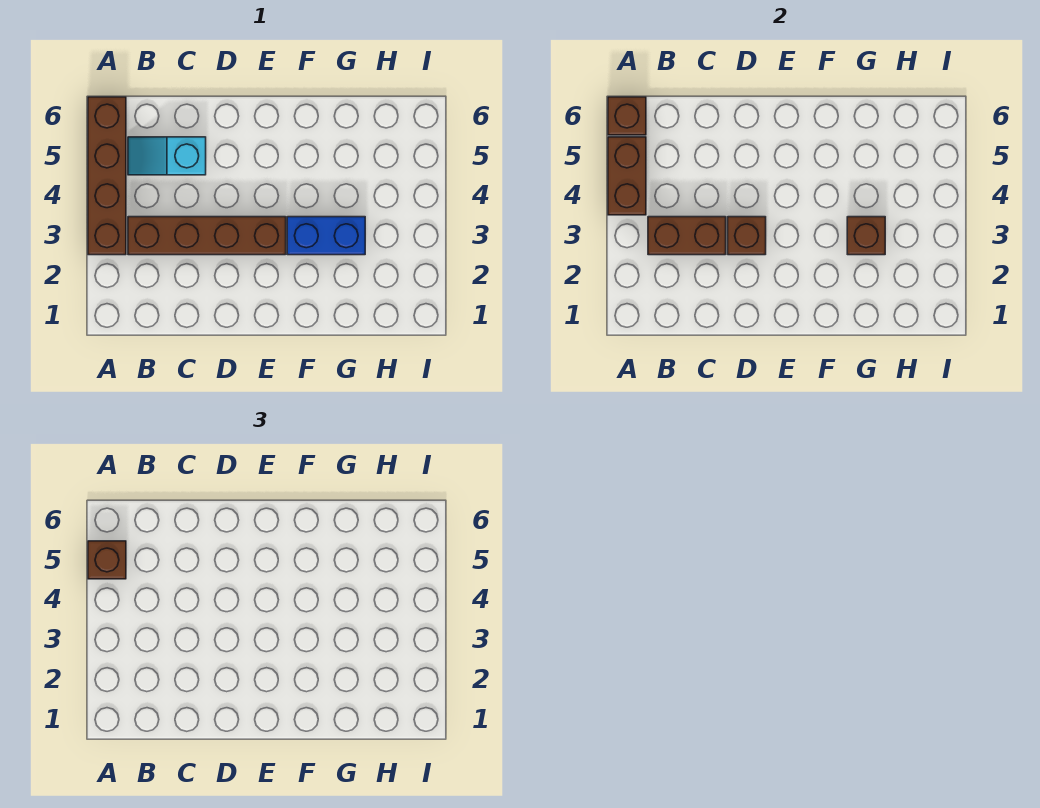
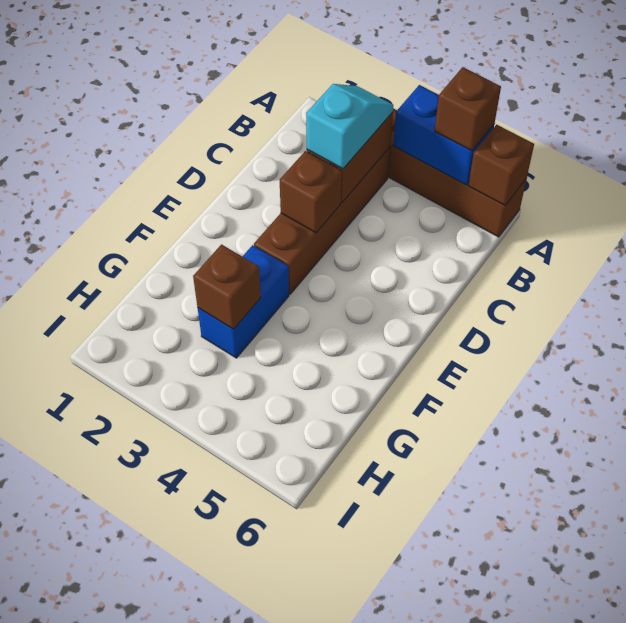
brown brick A4:A5 level 2 -> blue brick A4:A5 level 2
cyan slope B5:C5 level 1 top C -> cyan slope B3:C3 level 3 top C

